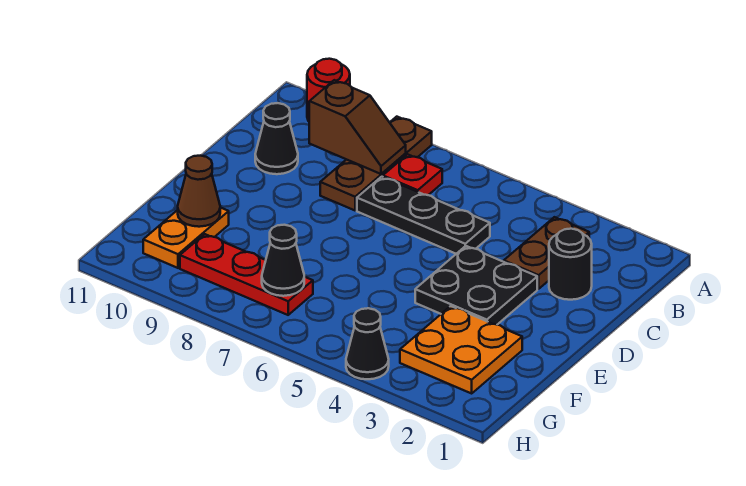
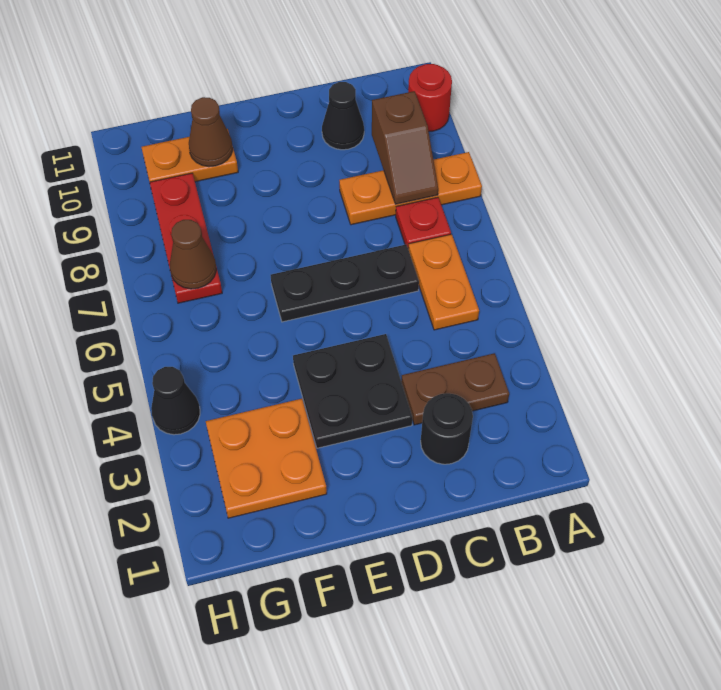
brown plate A8:C8 level 1 -> orange plate A8:C8 level 1
none -> orange plate B5:B6 level 1
black plate C5:C7 level 1 -> black plate C6:E6 level 1
black cone G7 level 2 -> brown cone G7 level 2

